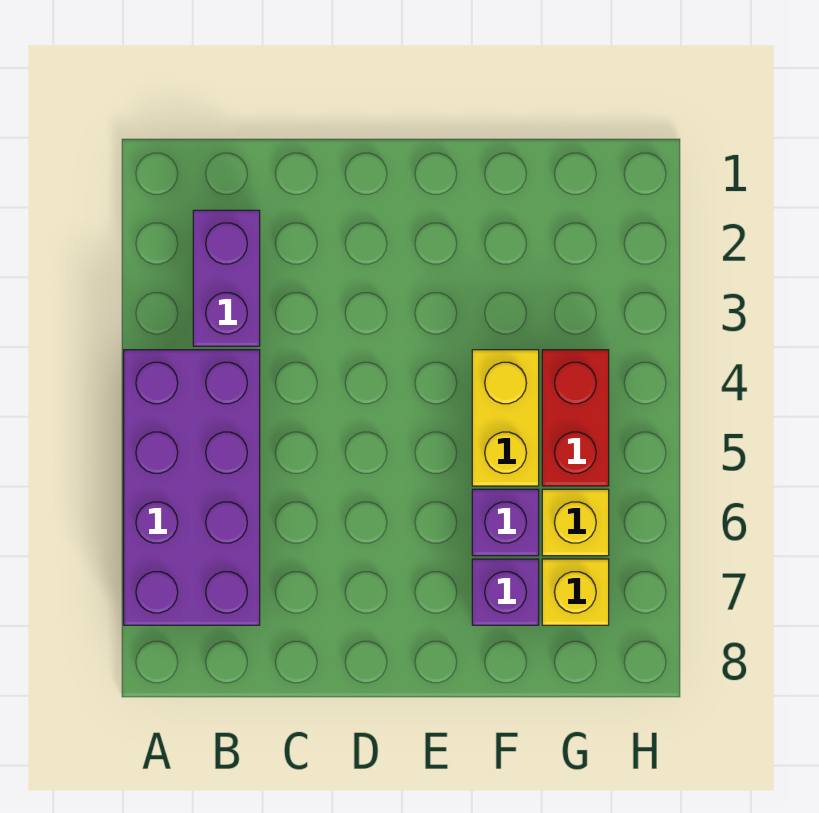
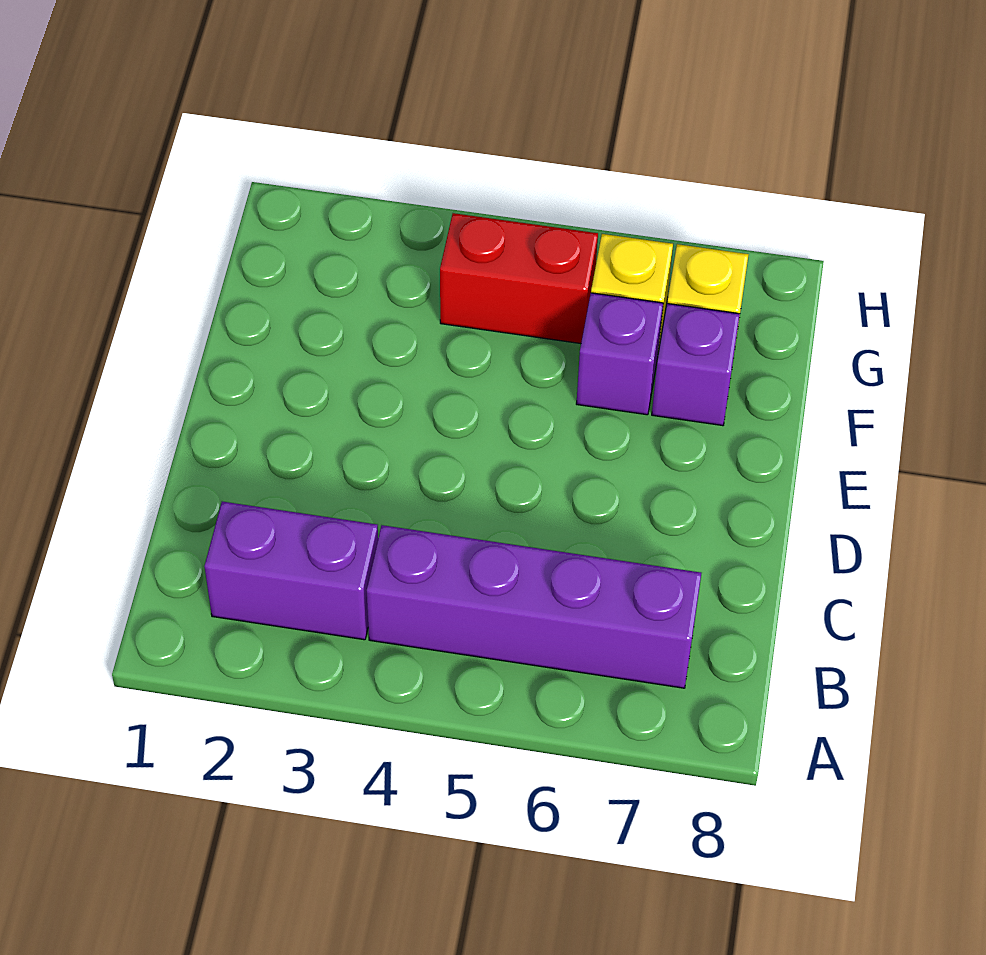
purple brick A4:B7 level 1 -> purple brick B4:B7 level 1
yellow brick F4:F5 level 1 -> none

